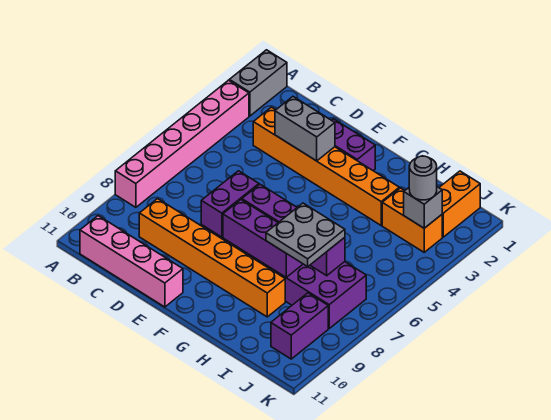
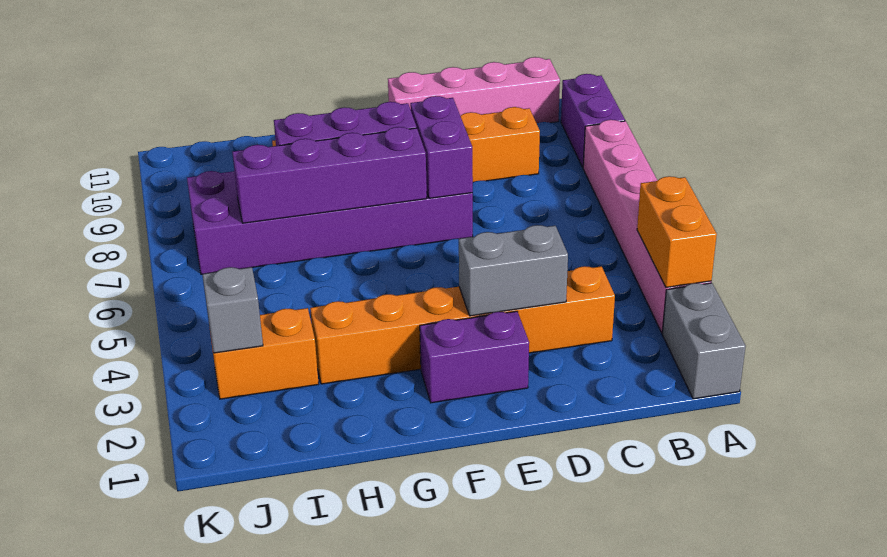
grey plate H7:I8 level 3 -> none
orange brick J1:J2 level 1 -> orange brick A3:A4 level 2
grey round brick J3 level 3 -> none
purple brick J9:J10 level 1 -> purple brick A9:A10 level 1

